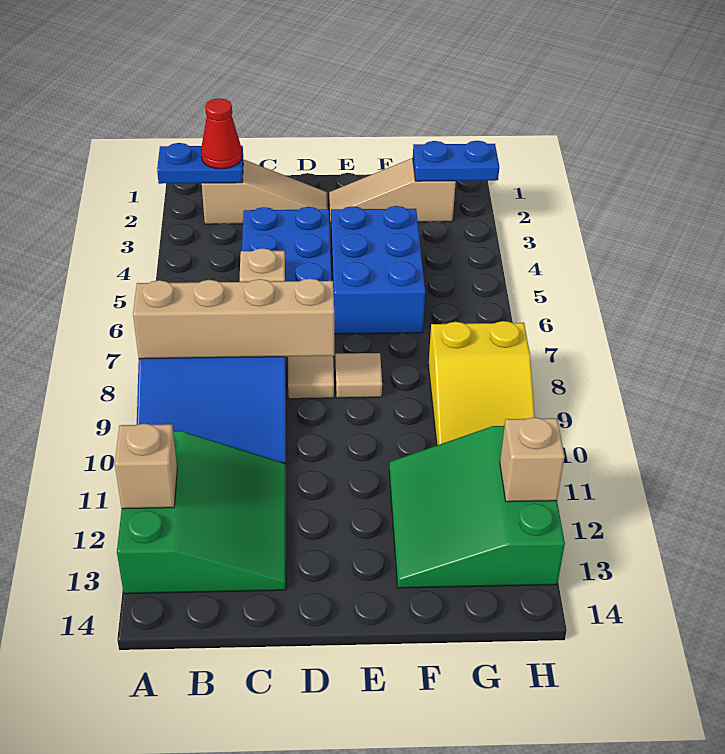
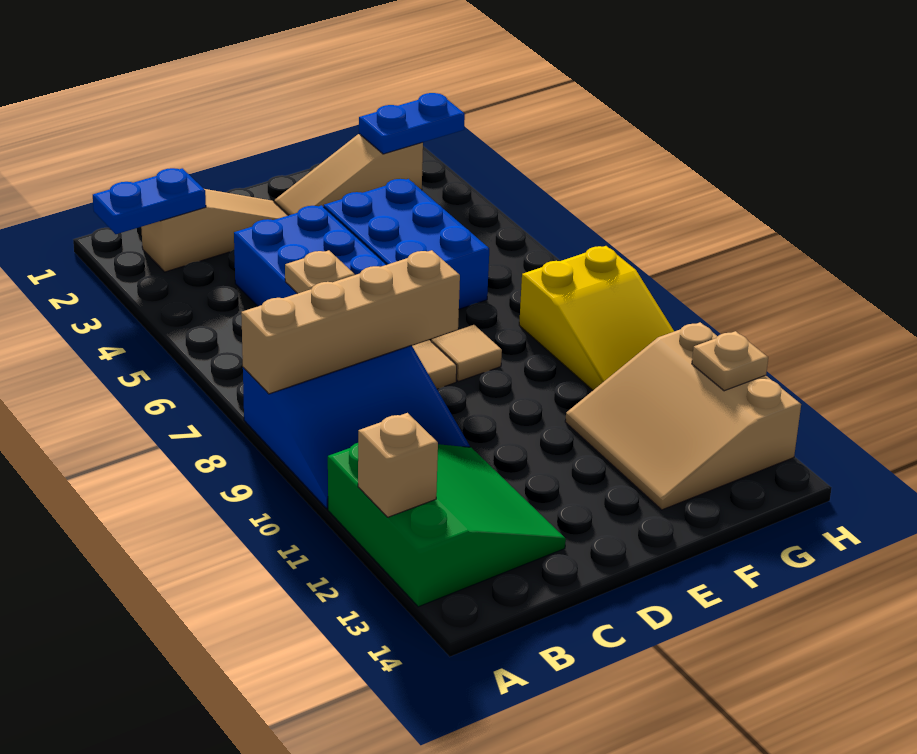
red cone B2 level 3 -> none
green slope F11:H13 level 1 top H -> tan slope F11:H13 level 1 top H
tan brick H12 level 2 -> tan plate H12 level 2

